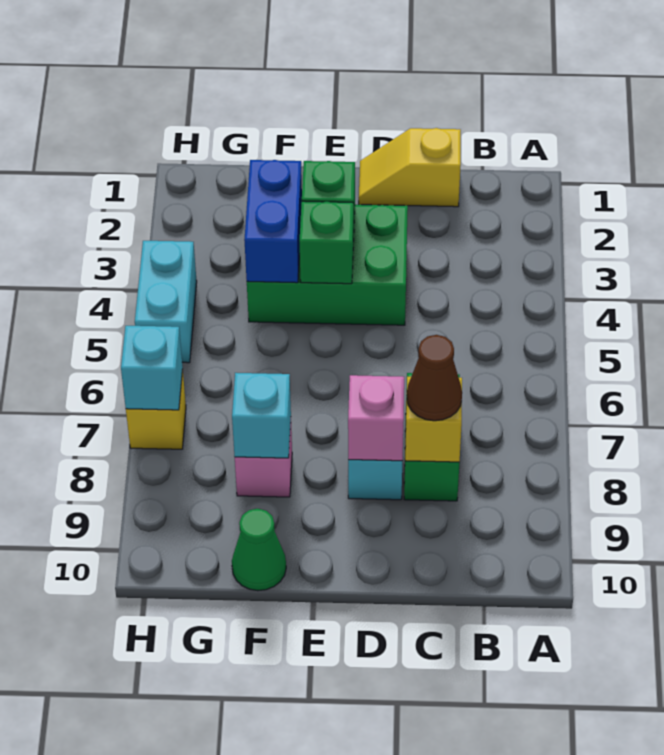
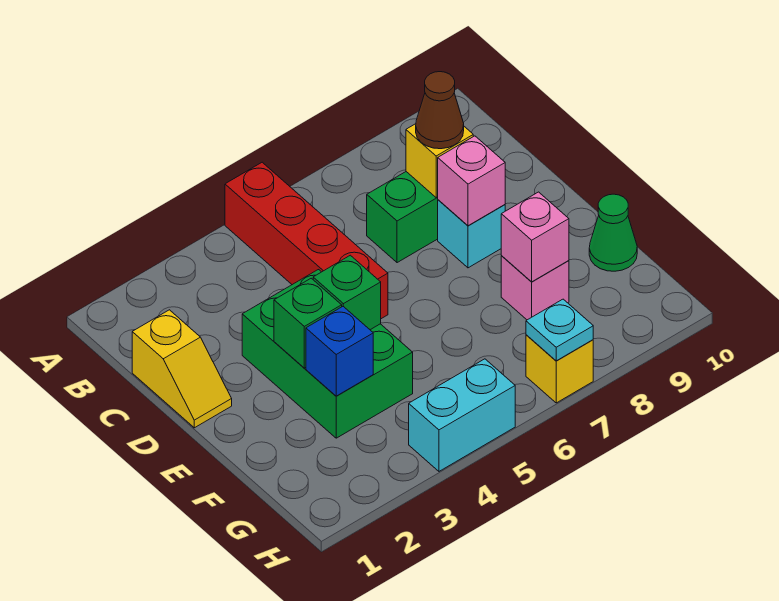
none -> red brick A5:D5 level 1
blue brick F3:F4 level 2 -> blue brick F3 level 2
cyan brick F8 level 2 -> pink brick F8 level 2
cyan brick H7 level 2 -> cyan plate H7 level 2

